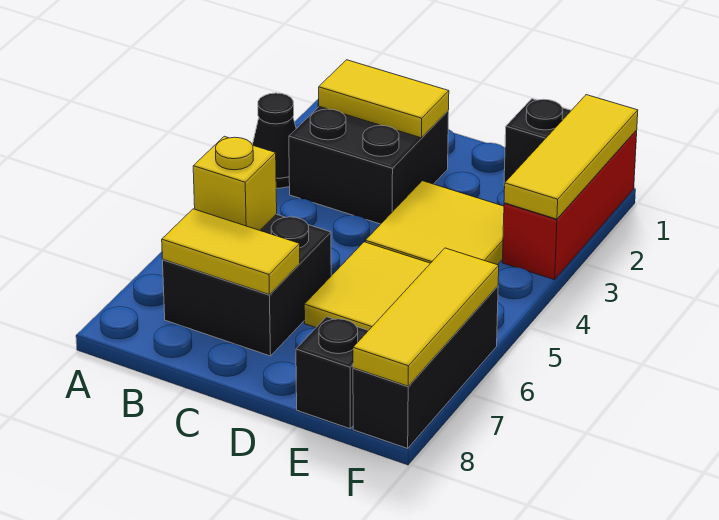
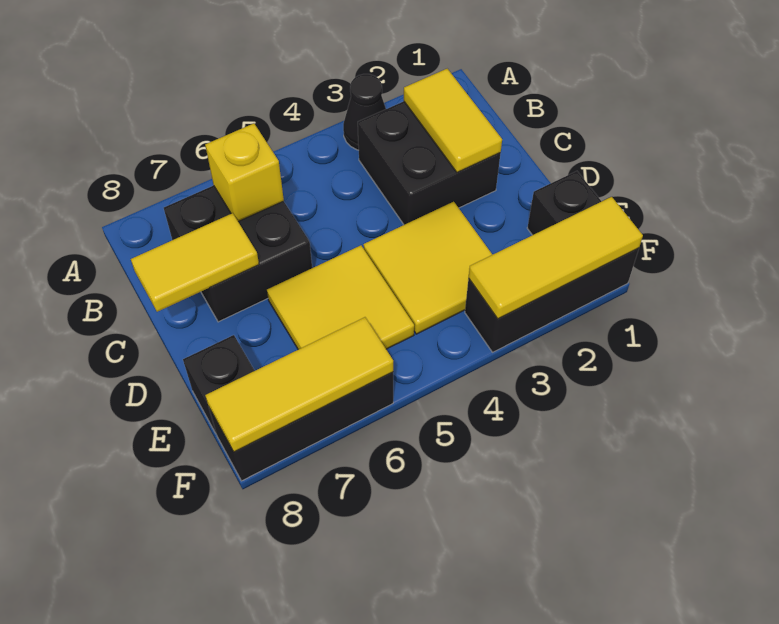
yellow tile B7:C7 level 2 -> yellow tile C7:C8 level 2
red brick F1:F3 level 1 -> black brick F1:F3 level 1

